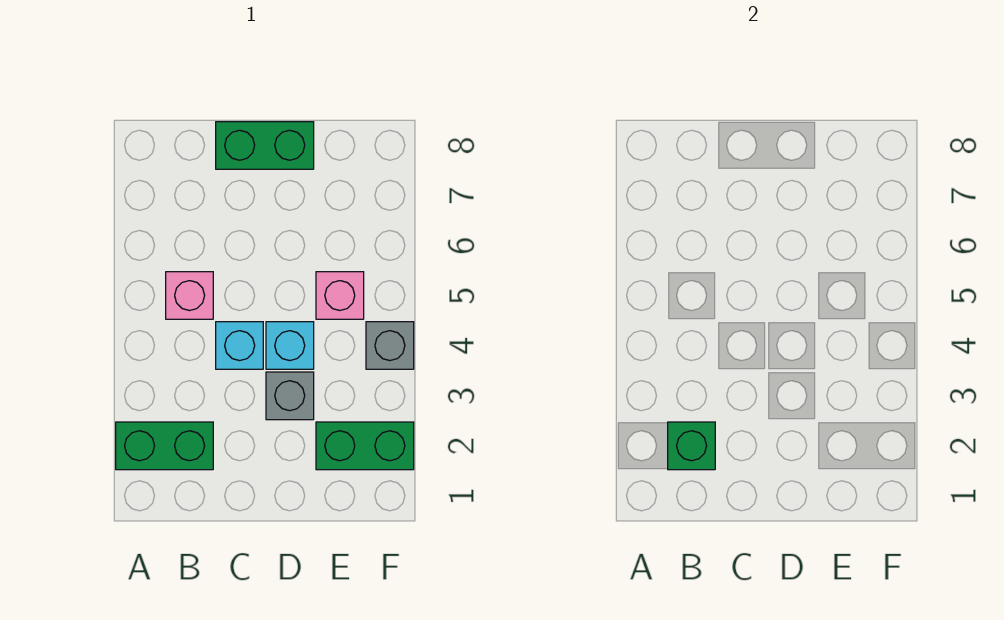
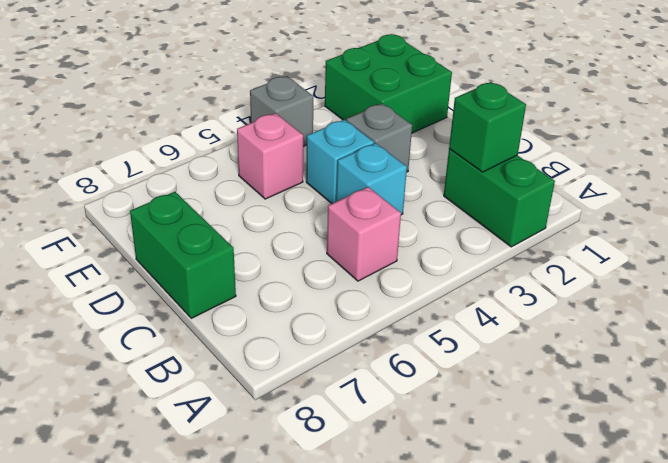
green brick E2:F2 level 1 -> green brick E1:F2 level 1

